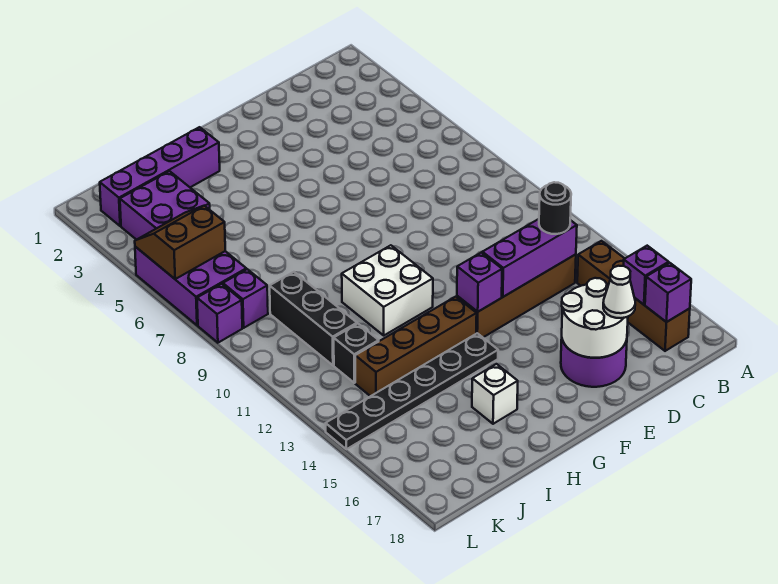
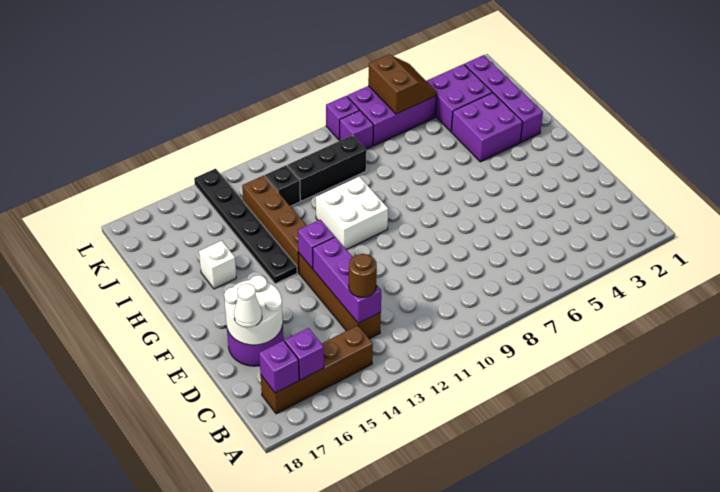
black round brick C13 level 3 -> brown round brick C13 level 3
none -> purple brick H3:I4 level 1

